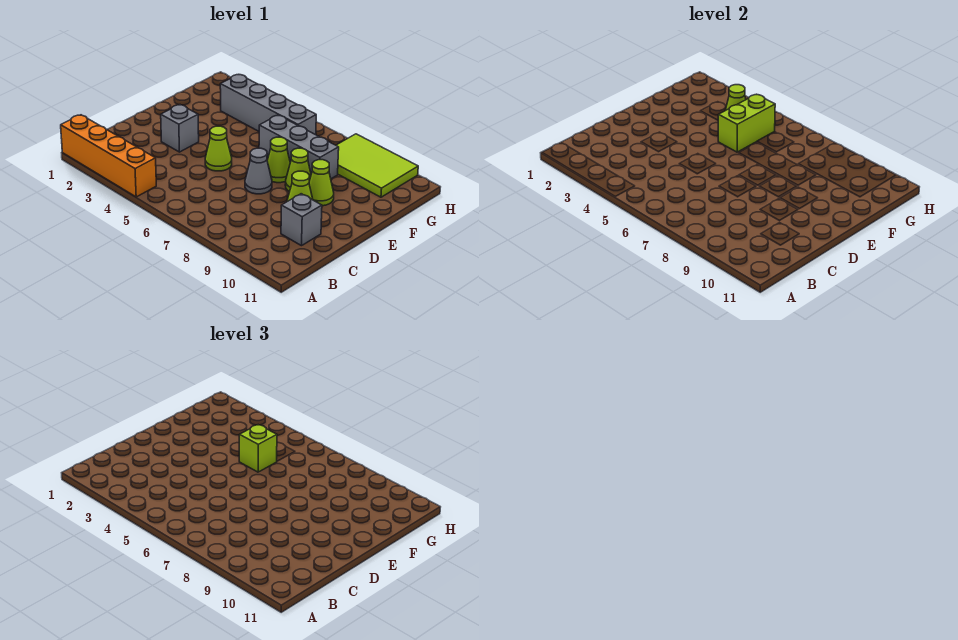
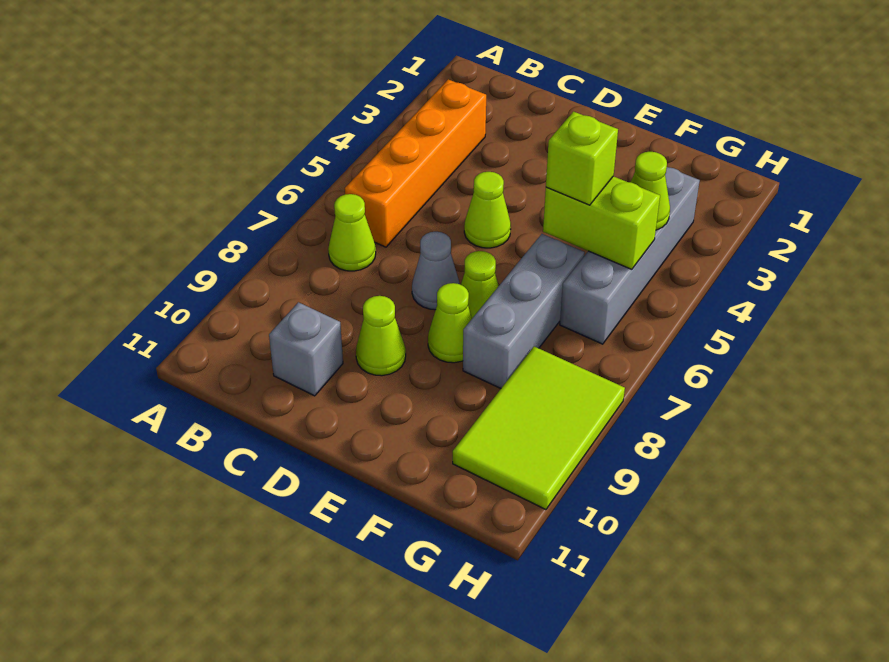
orange brick A1:A4 level 1 -> orange brick B3:B6 level 1
grey brick D3 level 1 -> none
lime cone E9 level 1 -> lime cone B7 level 1

